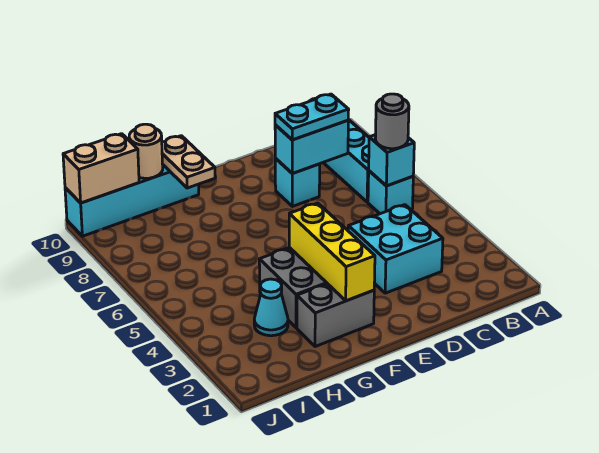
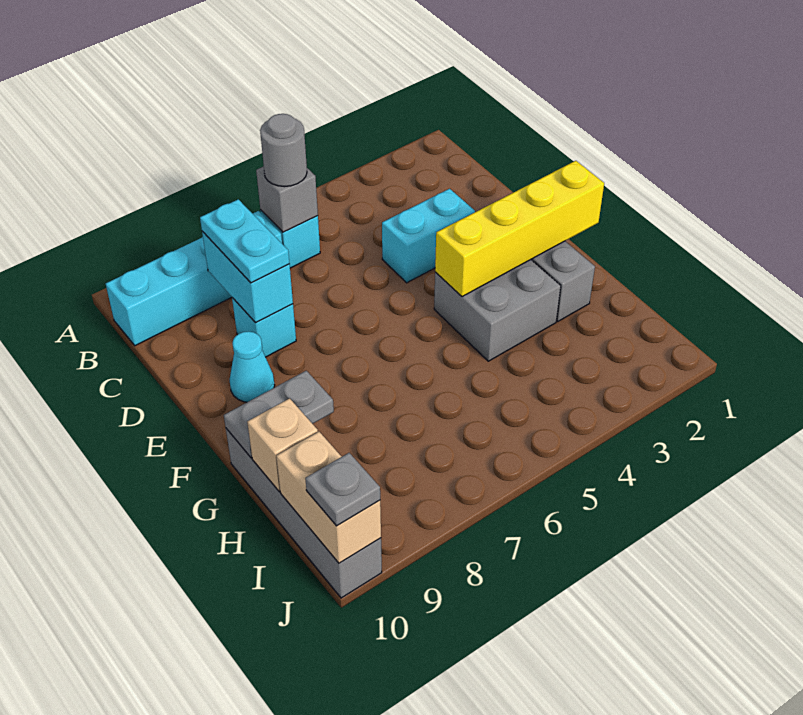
cyan brick B6 level 2 -> grey brick B6 level 2
cyan brick C3:D4 level 1 -> cyan brick D3:D4 level 1
yellow brick F2:F4 level 2 -> yellow brick F1:F4 level 2
tan plate G9:G10 level 2 -> grey plate G9:G10 level 2
cyan brick G10:J10 level 1 -> grey brick G10:J10 level 1
cyan cone H3 level 1 -> cyan cone E9 level 1
tan round brick H10 level 2 -> tan brick H10 level 2
none -> grey plate J10 level 3

